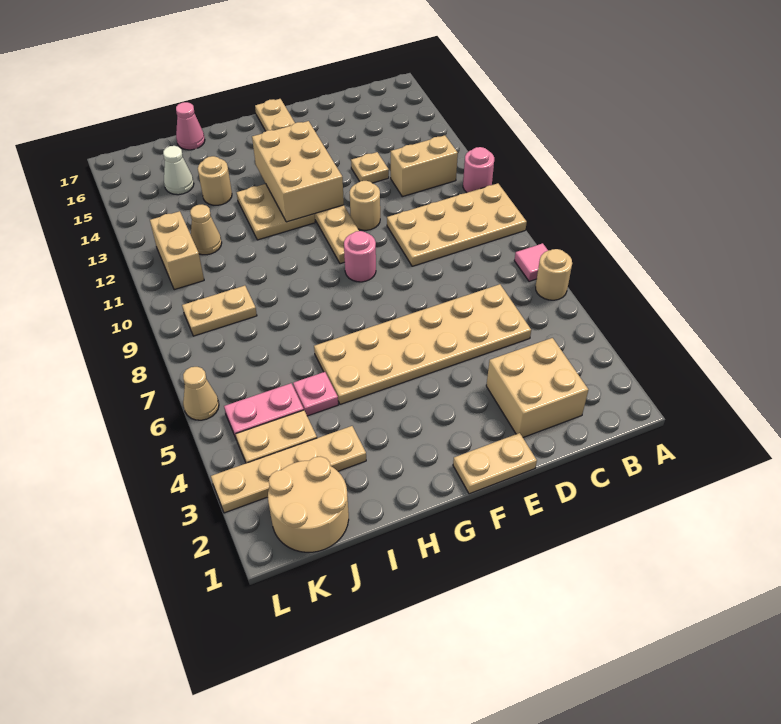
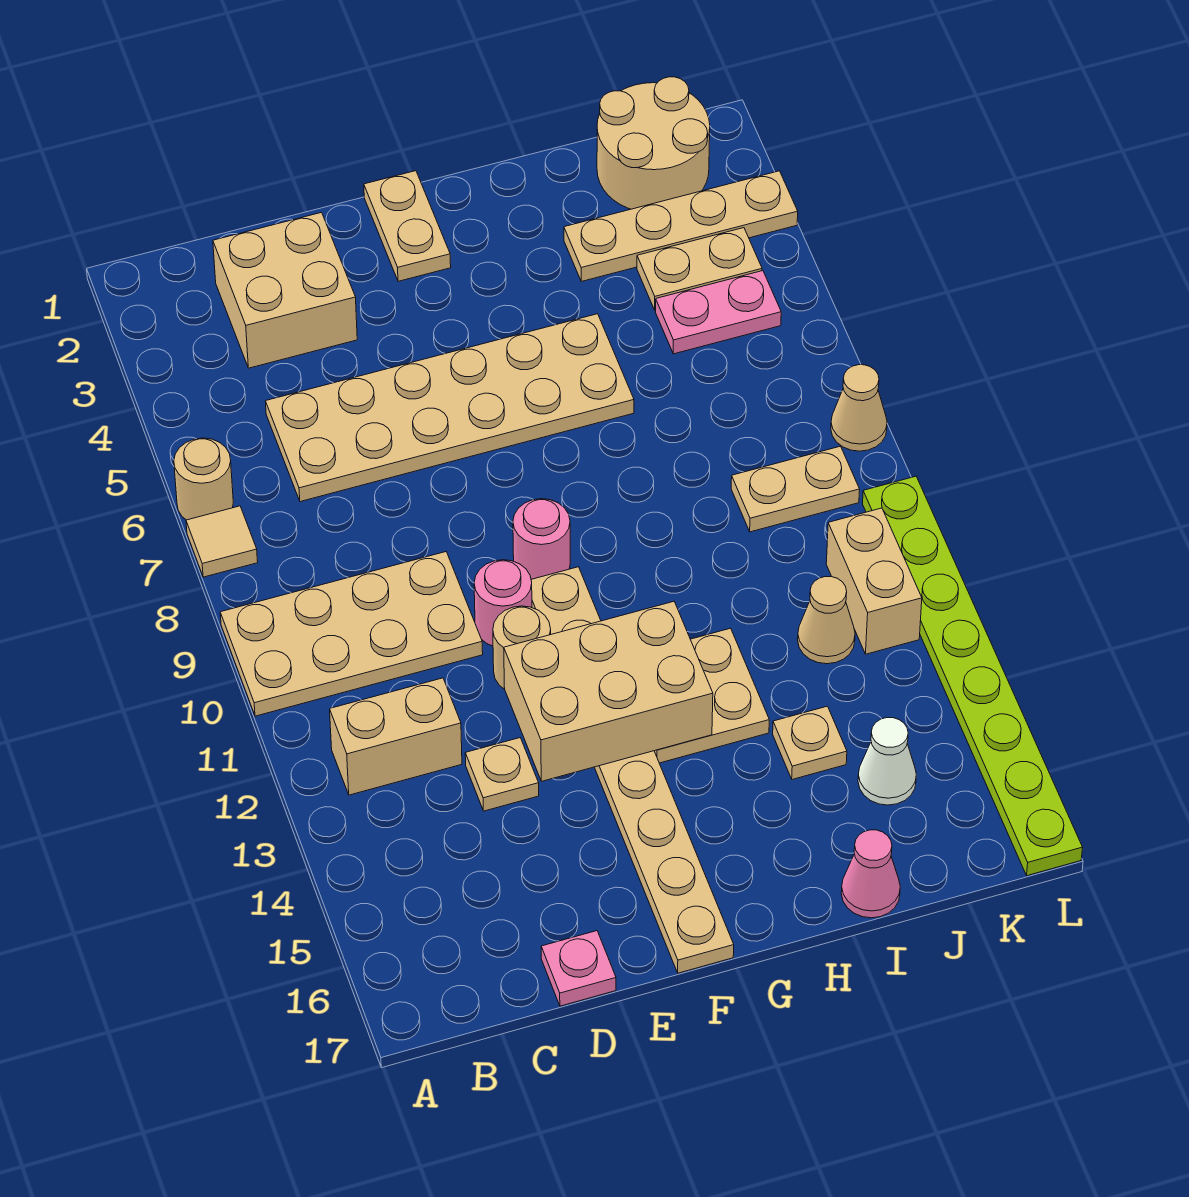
pink tile A7 level 1 -> tan tile A7 level 1
pink round brick A11 level 1 -> pink round brick E10 level 1
tan plate E1:F1 level 1 -> tan plate F1:F2 level 1
tan brick F12:G14 level 2 -> tan brick E12:G13 level 2
pink plate I5 level 1 -> pink plate D17 level 1
tan round brick I14 level 1 -> tan plate I14 level 1
tan cone L6 level 1 -> tan cone L8 level 1
none -> lime plate L10:L17 level 1

